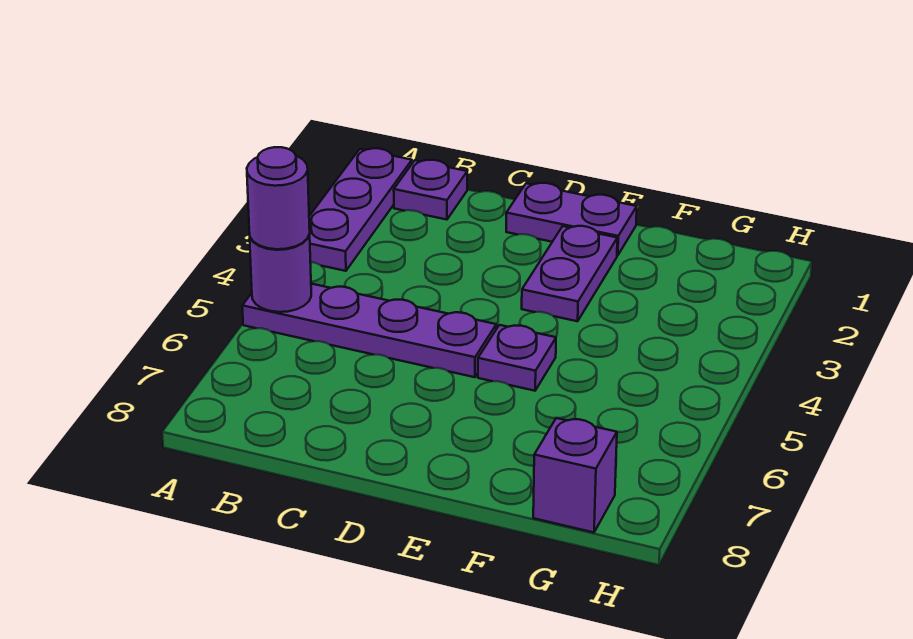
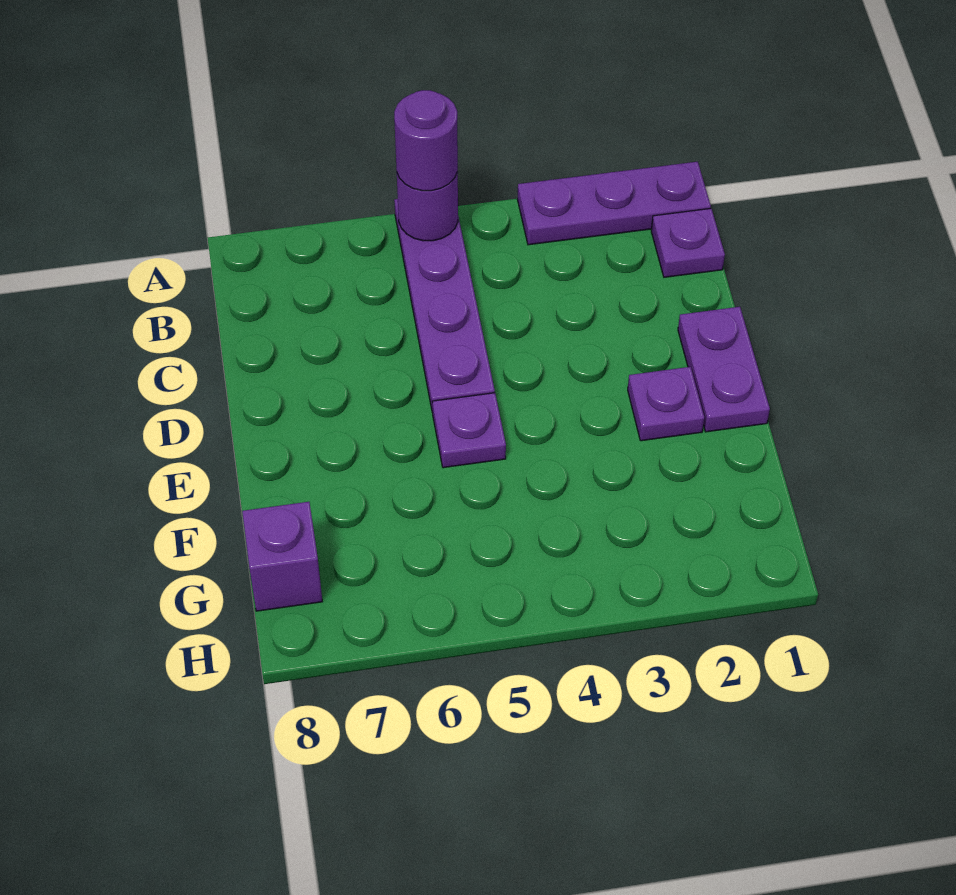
purple plate E2:E3 level 1 -> purple plate E2 level 1

